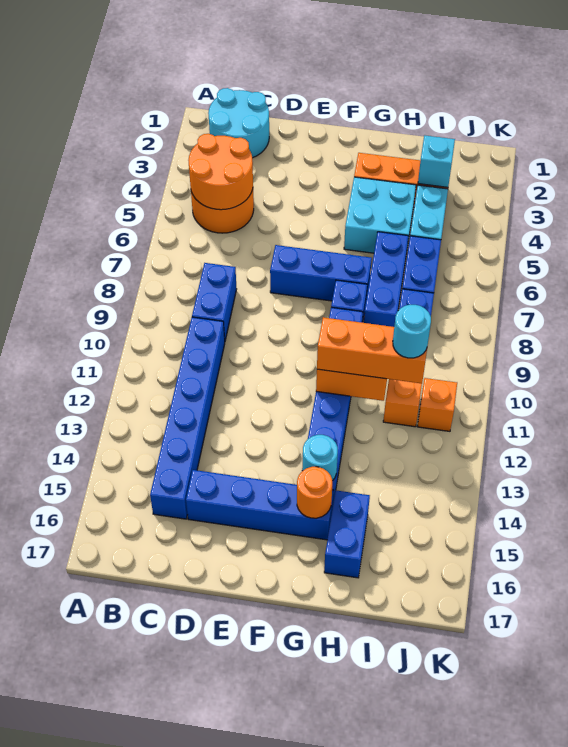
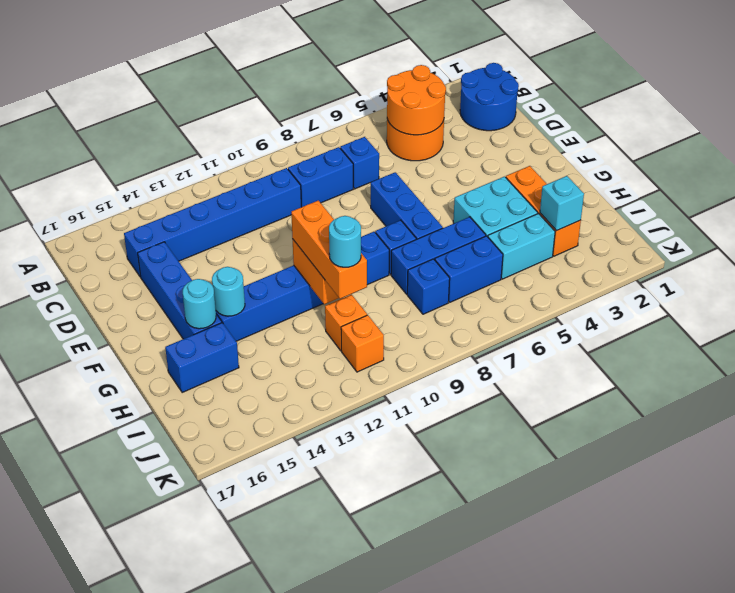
cyan round brick B1:C2 level 1 -> blue round brick B1:C2 level 1
none -> blue brick C7 level 1
orange round brick G15 level 2 -> cyan round brick G15 level 2

